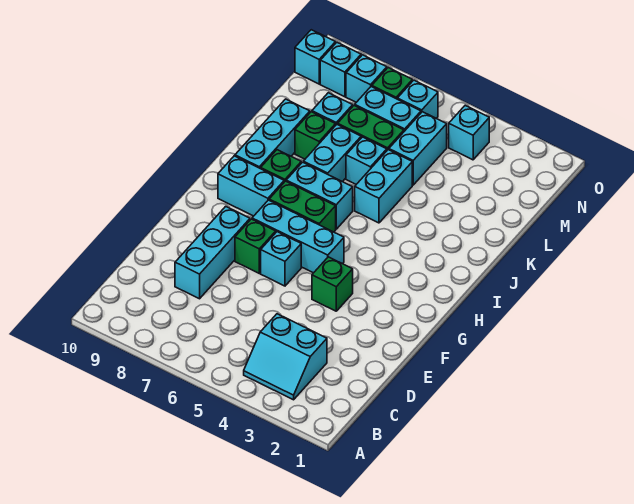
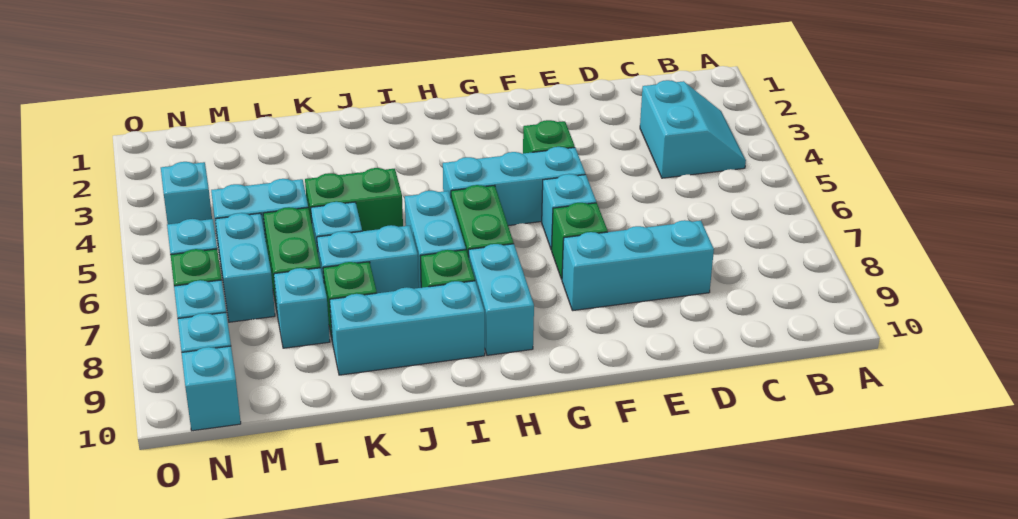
cyan brick G5:G7 level 1 -> cyan brick F5:H5 level 1
cyan brick J5:K5 level 1 -> green brick J5:K5 level 1

